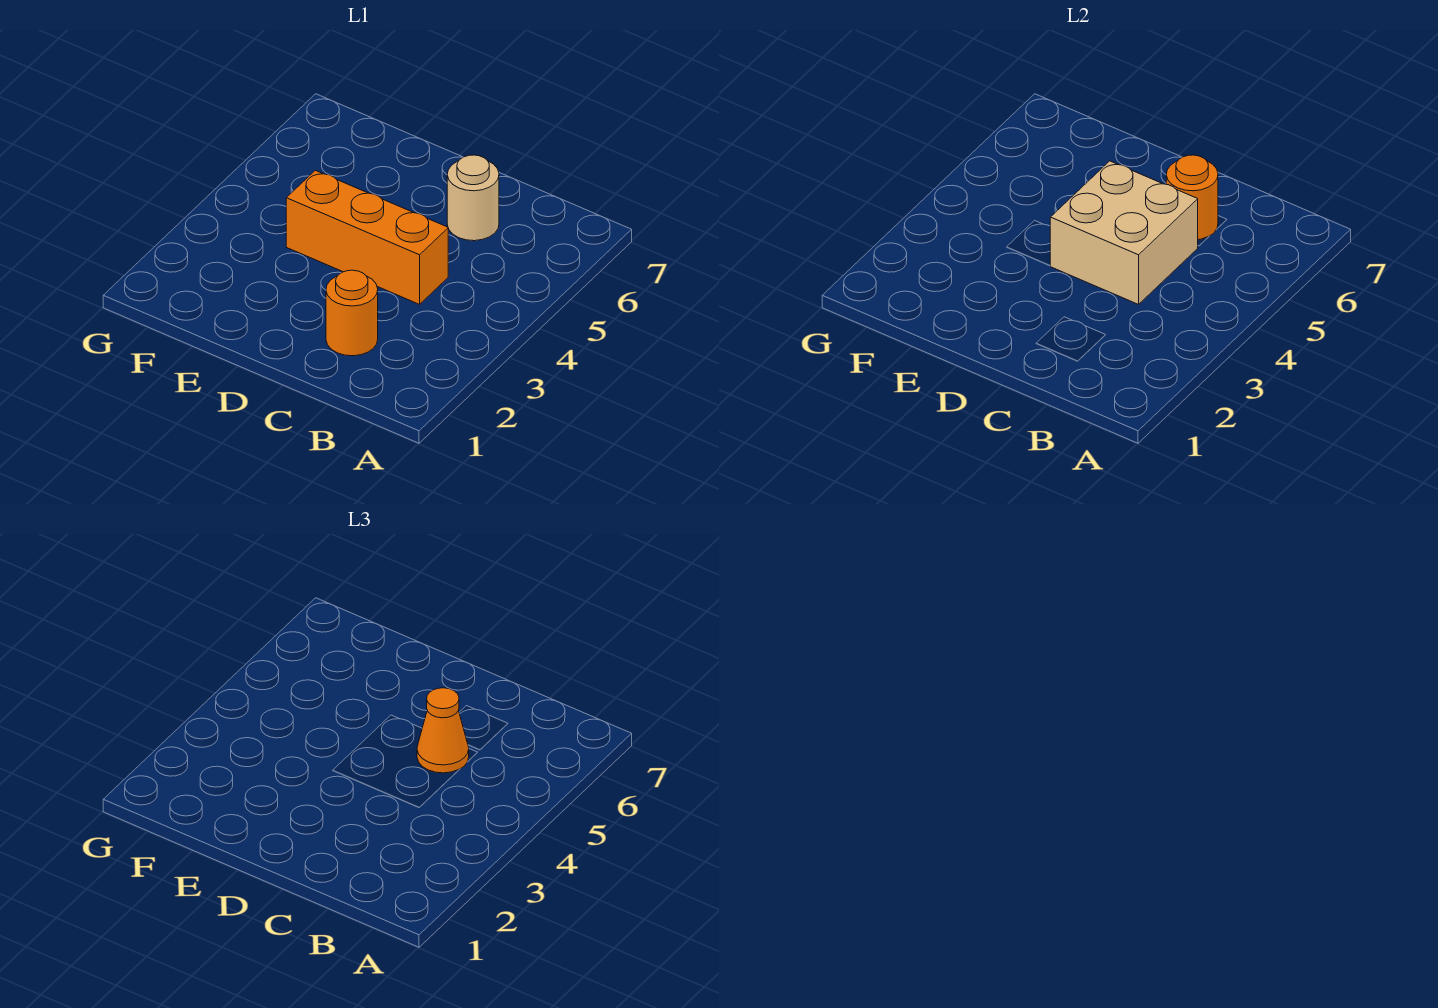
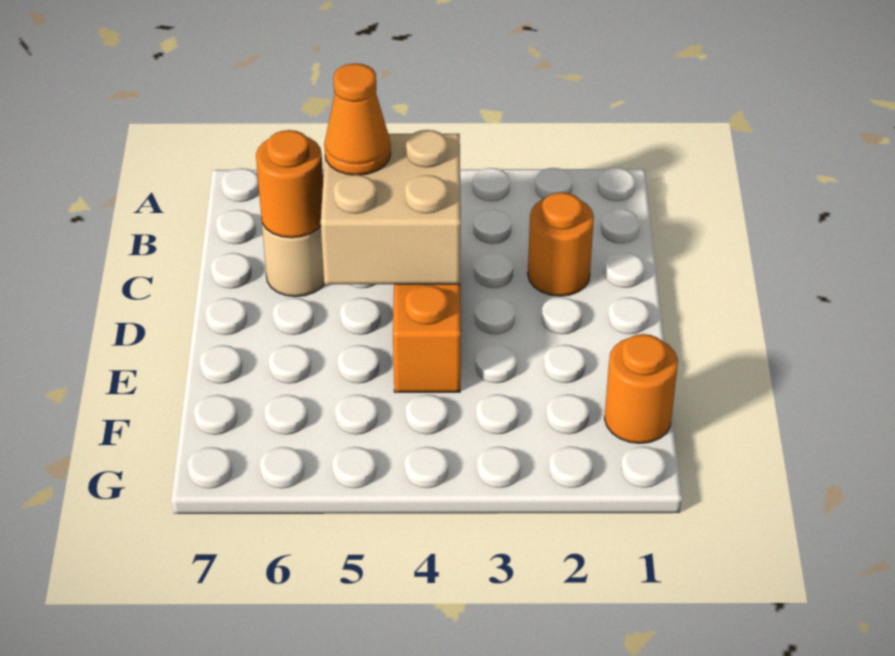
none -> orange round brick F1 level 1

